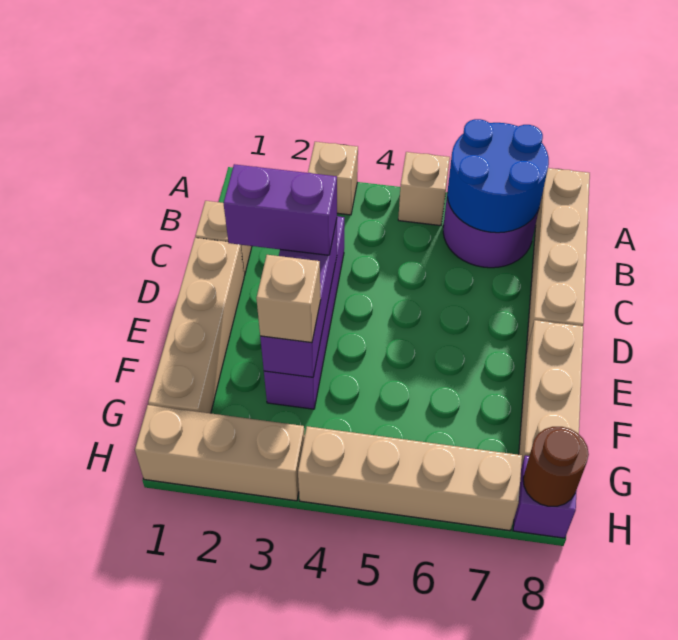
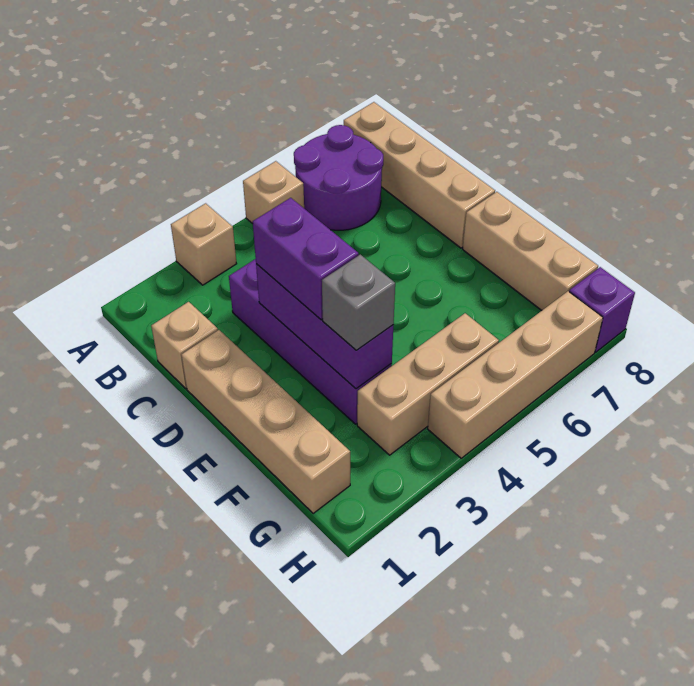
blue round brick A6:B7 level 2 -> none
purple brick D2:D3 level 3 -> purple brick D3:E3 level 3
tan brick F3 level 3 -> grey brick F3 level 3
tan brick H1:H3 level 1 -> tan brick G3:G5 level 1
brown round brick H8 level 2 -> none

